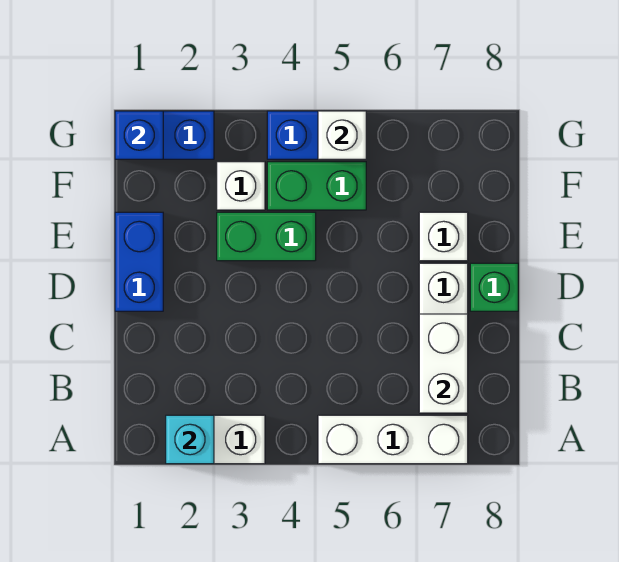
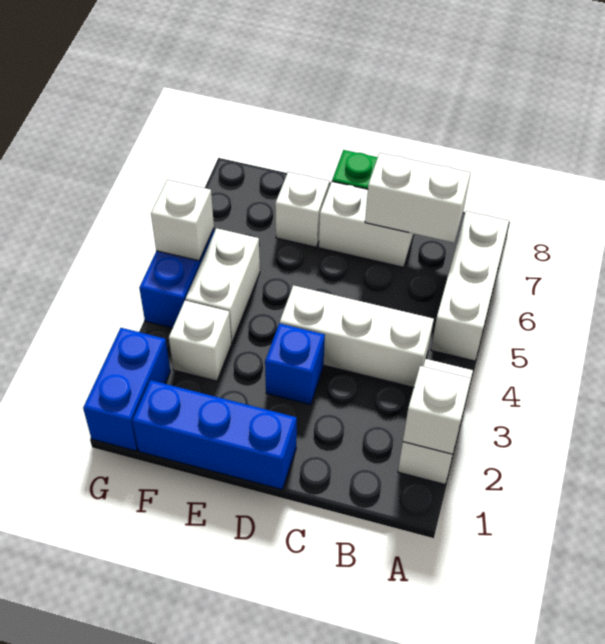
cyan brick A2 level 2 -> white brick A2 level 2
none -> white brick B4:D4 level 1
blue brick D1:E1 level 1 -> blue brick D1:F1 level 1
green brick E3:E4 level 1 -> none
green brick F4:F5 level 1 -> white brick F4:F5 level 1
blue brick G1 level 2 -> blue brick D3 level 1

